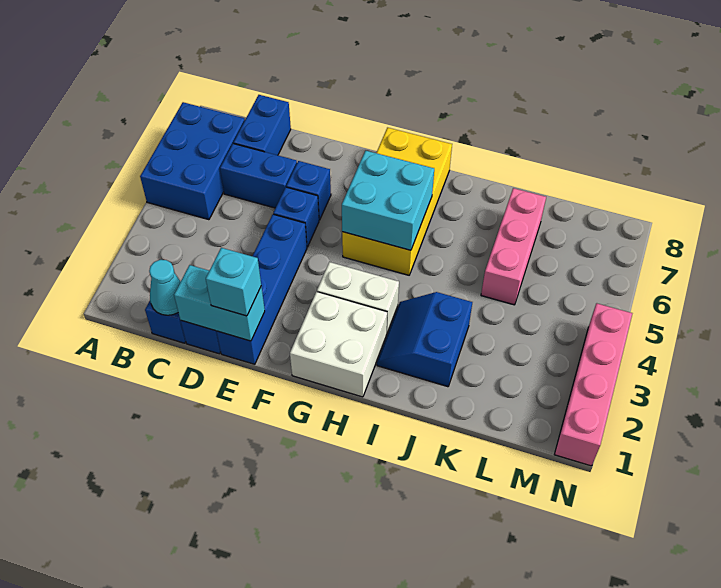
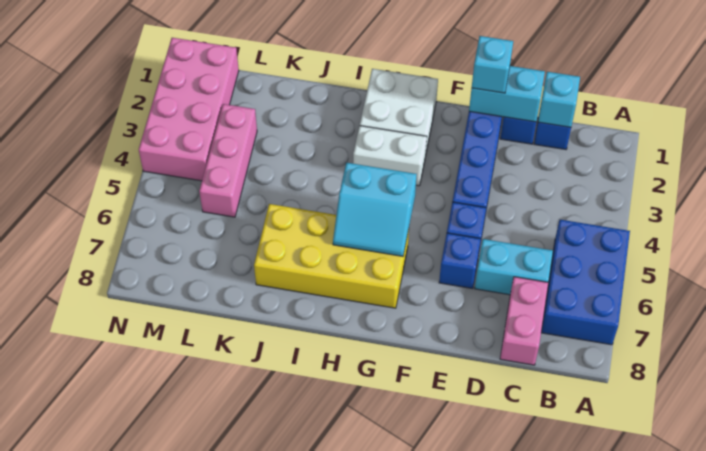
cyan cone C1 level 2 -> cyan brick C1 level 2
blue brick C6:D6 level 1 -> cyan brick C6:D6 level 1
blue brick C7:C8 level 1 -> pink brick C7:C8 level 1
yellow brick G5:H8 level 1 -> yellow brick G6:J7 level 1
cyan brick G5:H6 level 2 -> cyan slope G5:H6 level 2 top 5
blue slope I2:J3 level 1 top J -> none
pink brick K5:K7 level 1 -> pink brick L3:L5 level 1
pink brick N1:N4 level 1 -> pink brick M1:N4 level 1

